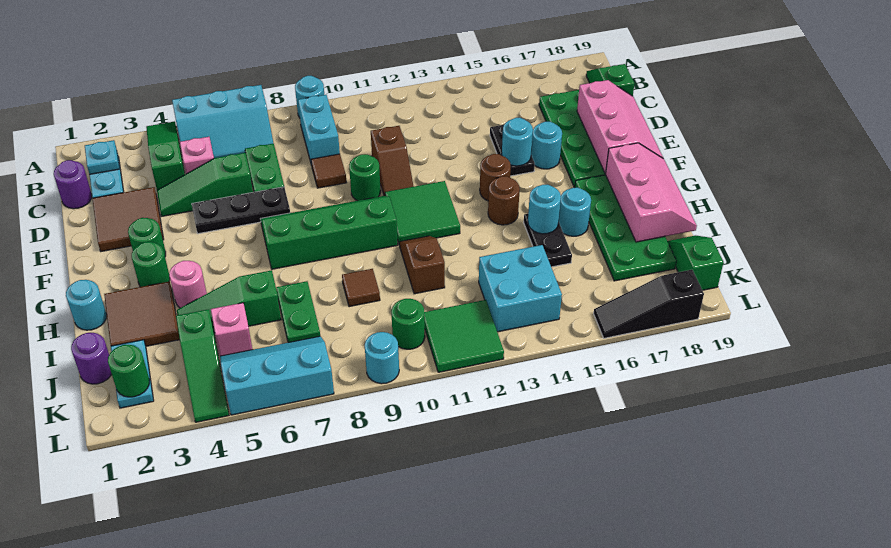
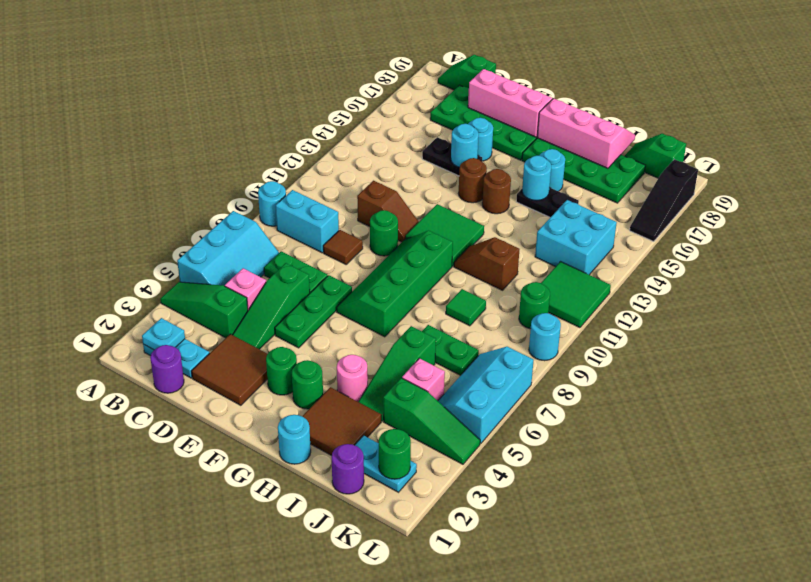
black plate E5:E7 level 1 -> green plate E5:E7 level 1
brown tile I9 level 1 -> green tile I9 level 1

